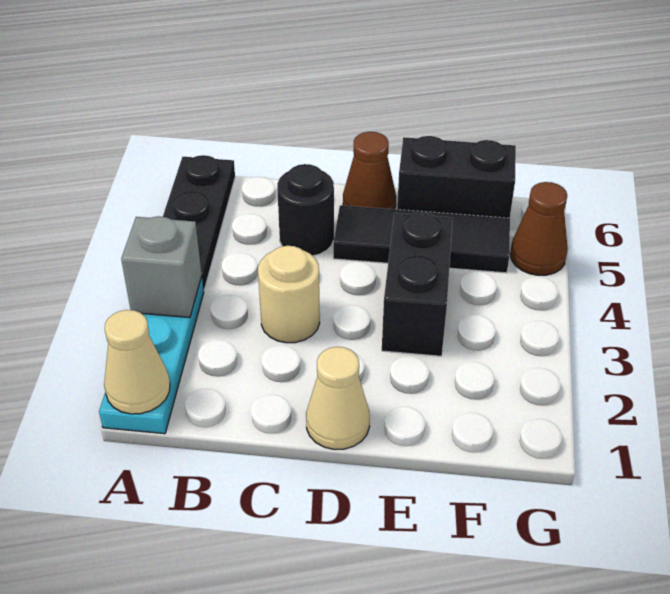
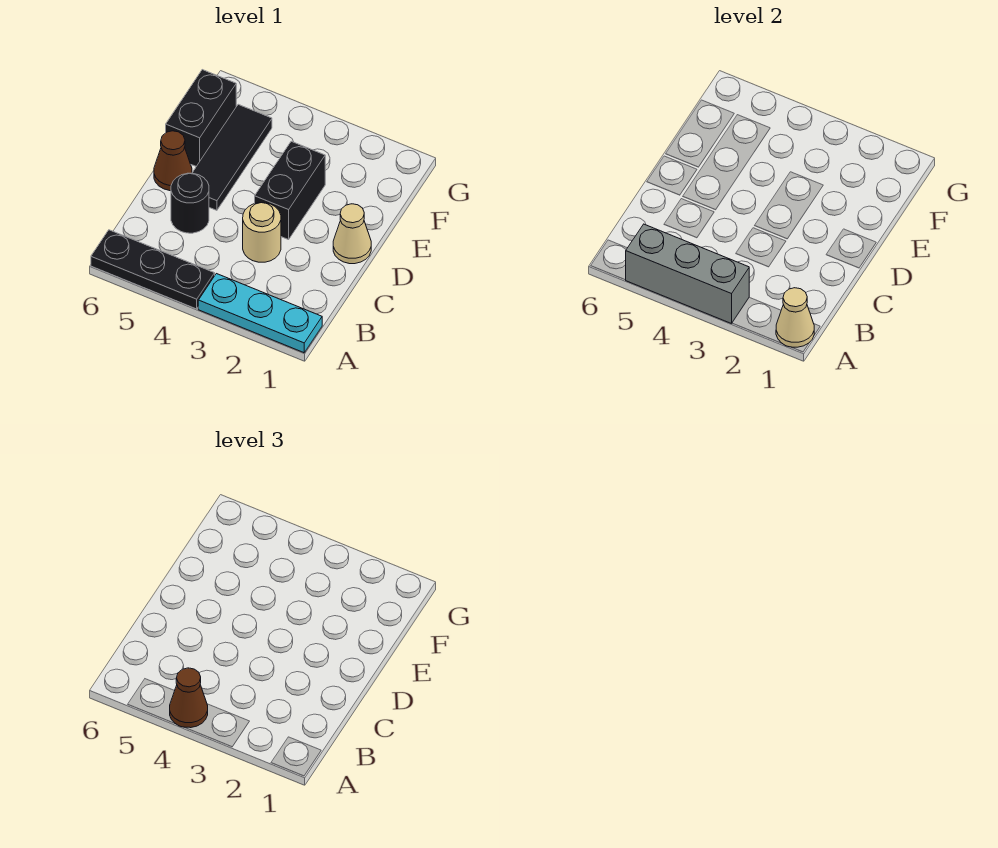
grey brick A3 level 2 -> grey brick A3:A5 level 2
black brick E3:E4 level 1 -> black brick D3:E3 level 1
brown cone G5 level 1 -> brown cone A4 level 3

